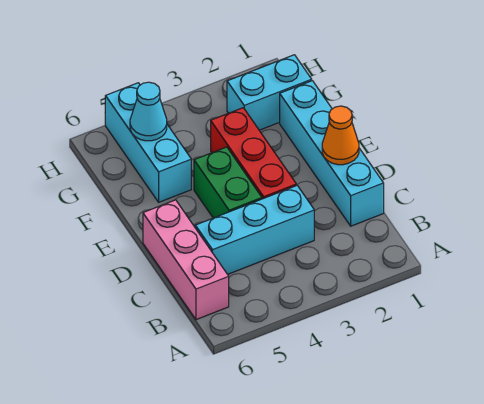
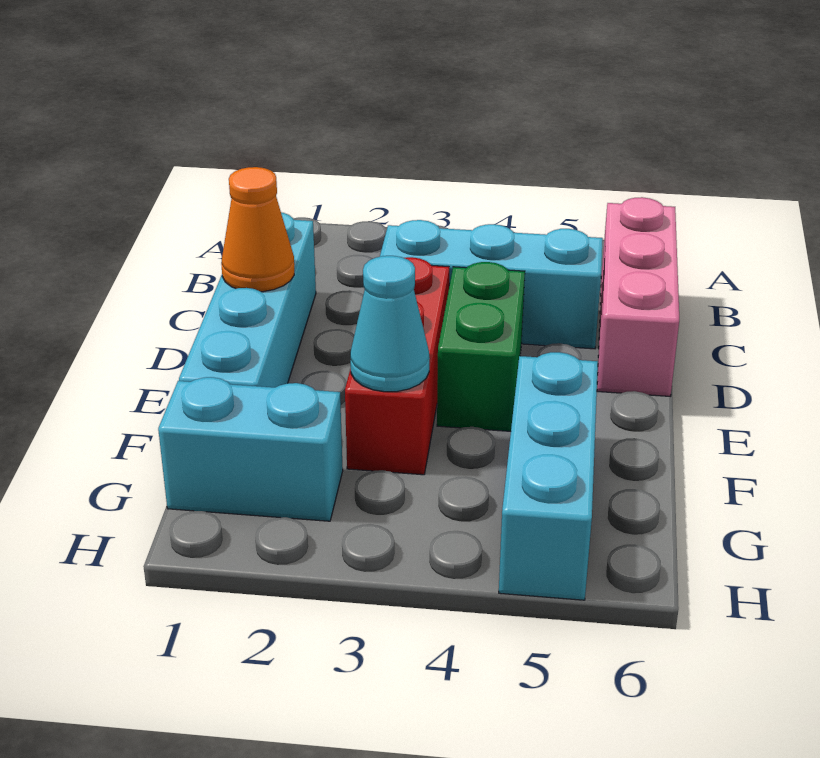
cyan cone G5 level 2 -> cyan cone F3 level 2

